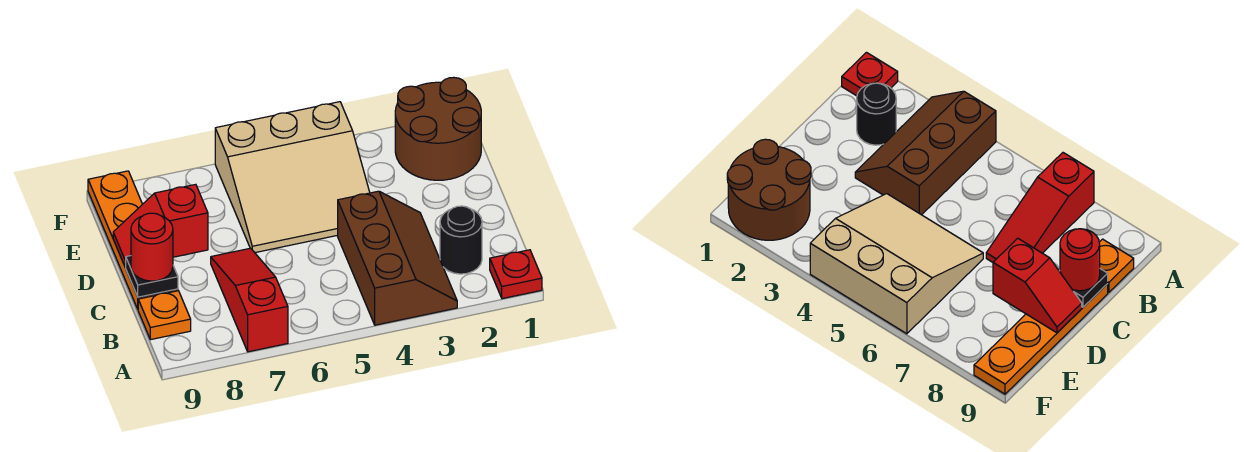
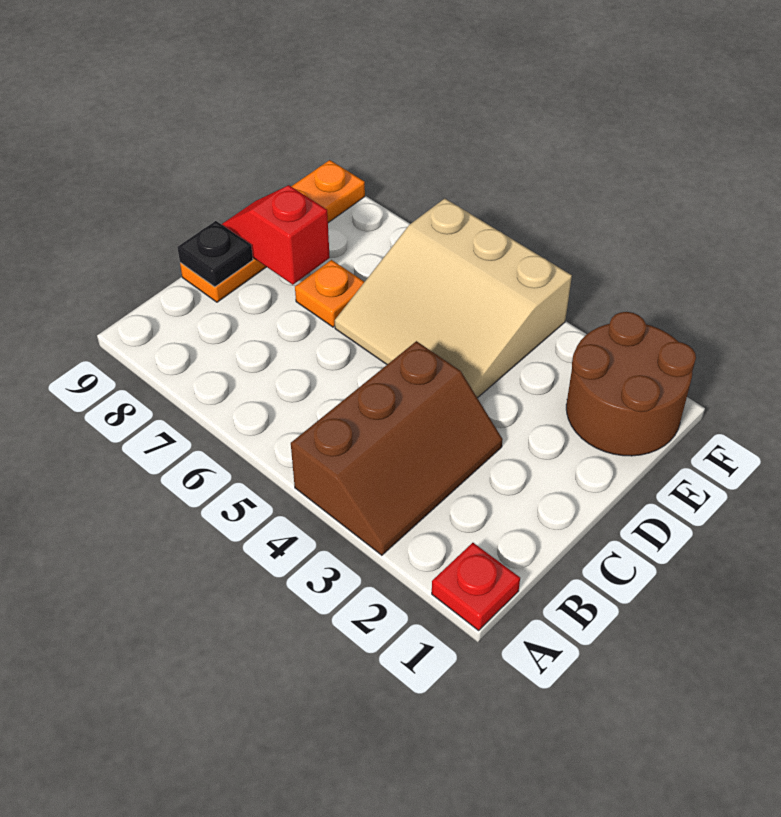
red slope A7:C7 level 1 top A -> none
black round brick B2 level 1 -> none
orange plate B9 level 1 -> orange plate D7 level 1
red round brick C9 level 3 -> none

